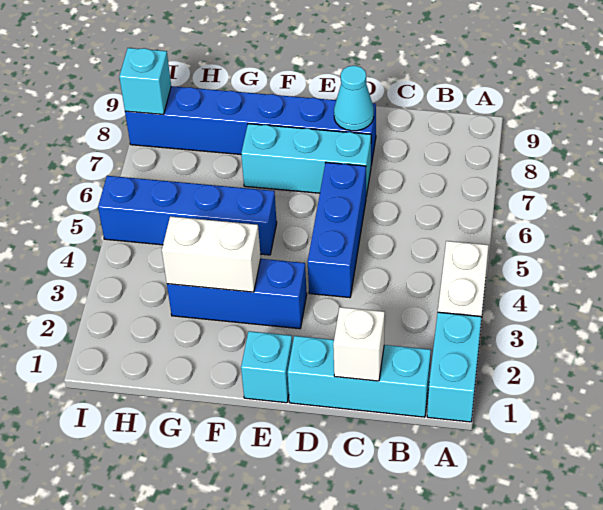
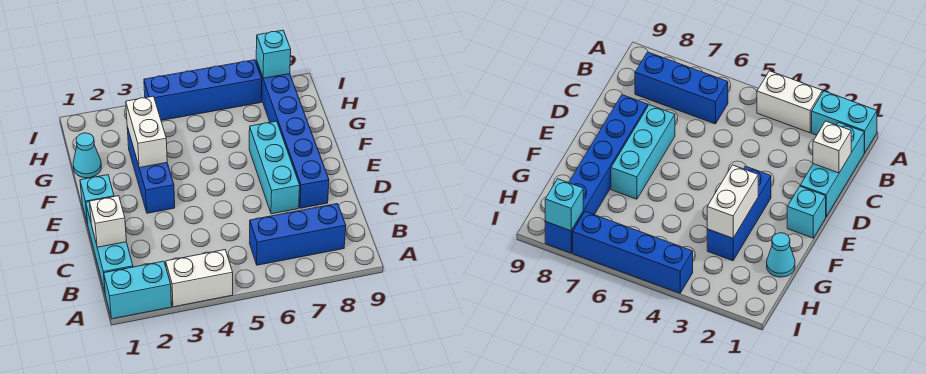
blue brick D4:D6 level 1 -> blue brick B6:B8 level 1
cyan cone D8 level 2 -> cyan cone G1 level 1
blue brick F5:I5 level 1 -> blue brick I4:I7 level 1

